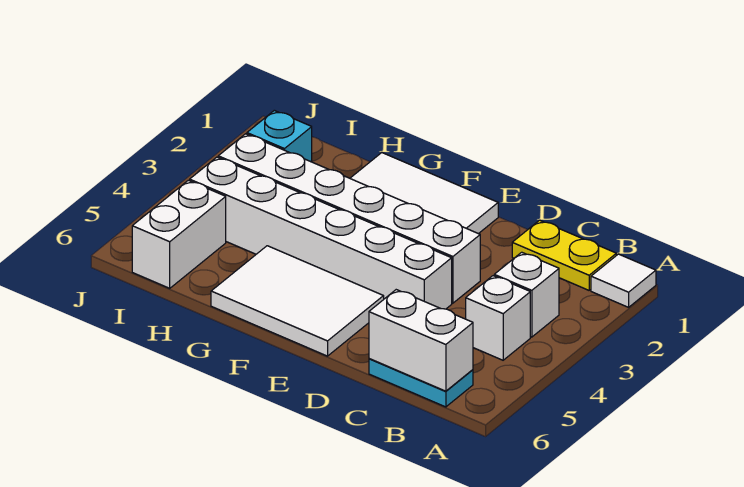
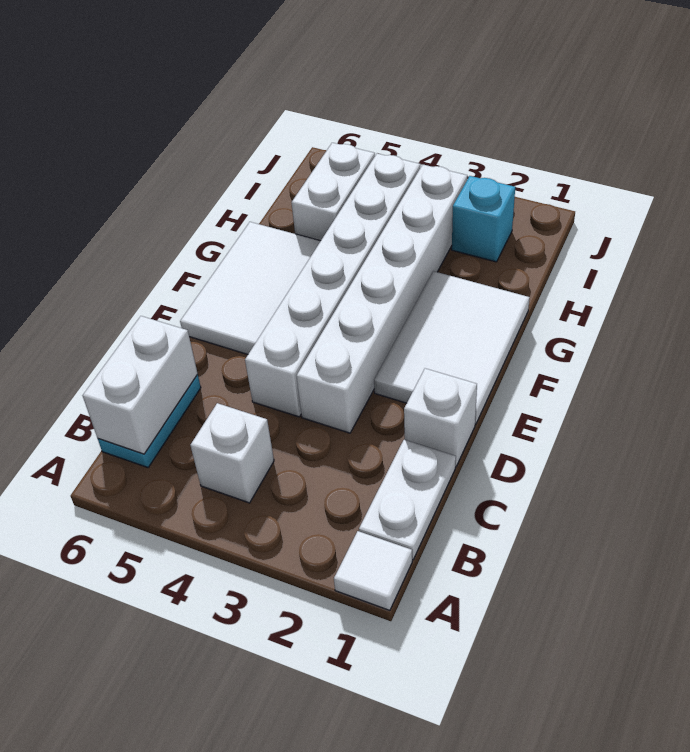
yellow plate B1:C1 level 1 -> white plate B1:C1 level 1
white brick B3 level 1 -> white brick D1 level 1
white brick I5:I6 level 1 -> white brick H5:I5 level 1

